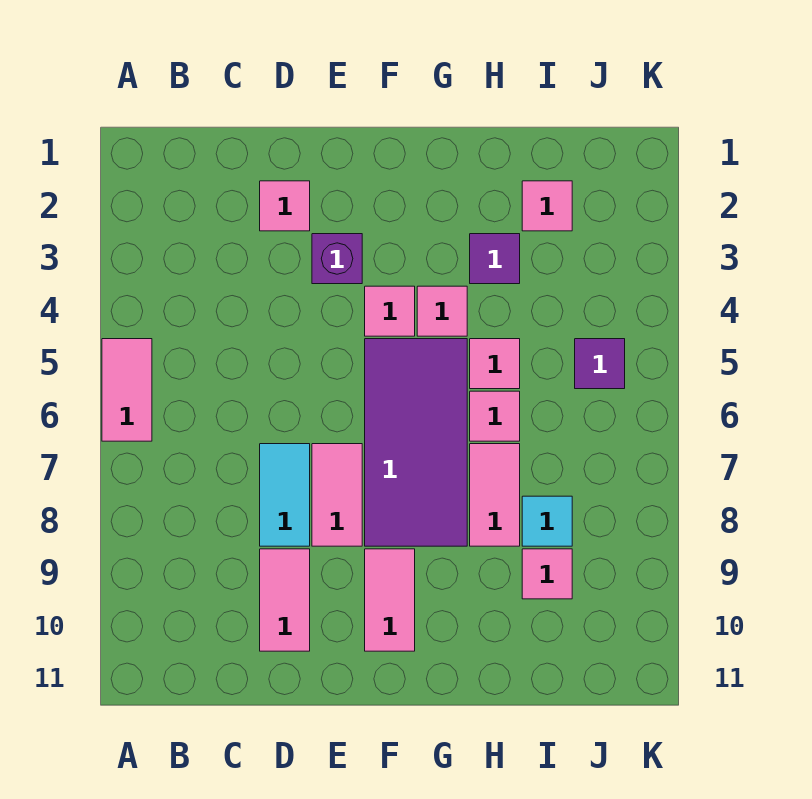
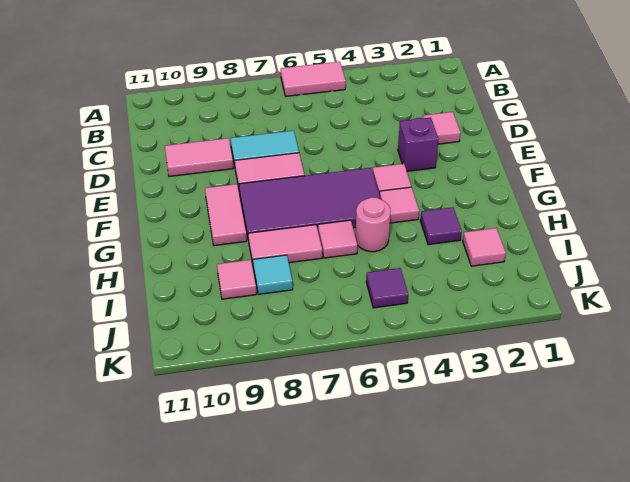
pink tile F9:F10 level 1 -> pink tile F9:G9 level 1
pink tile H5 level 1 -> pink round brick H5 level 1

